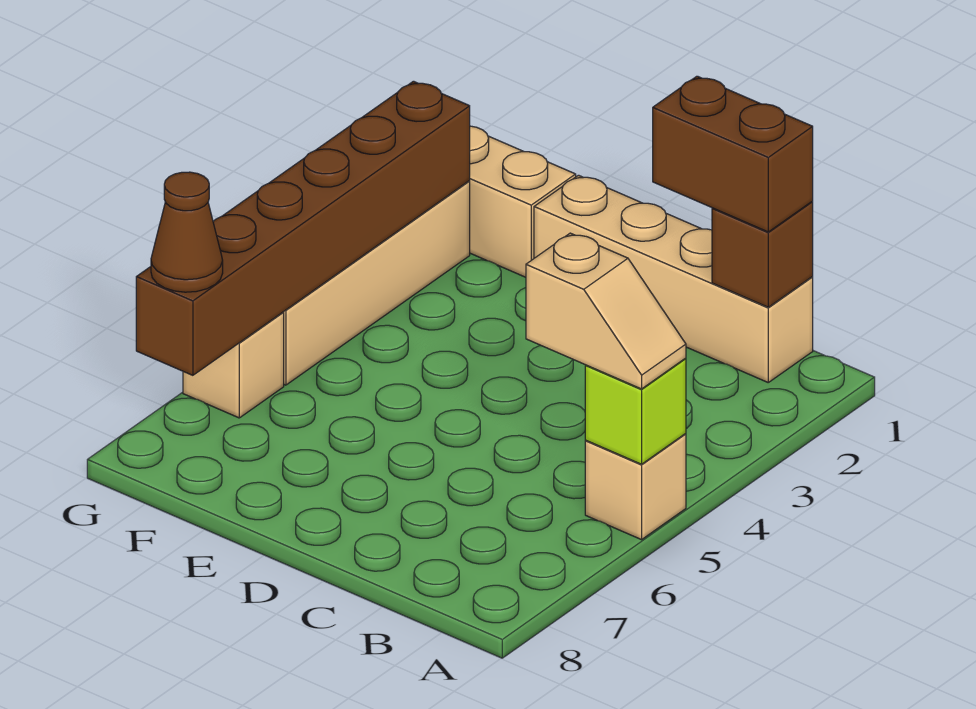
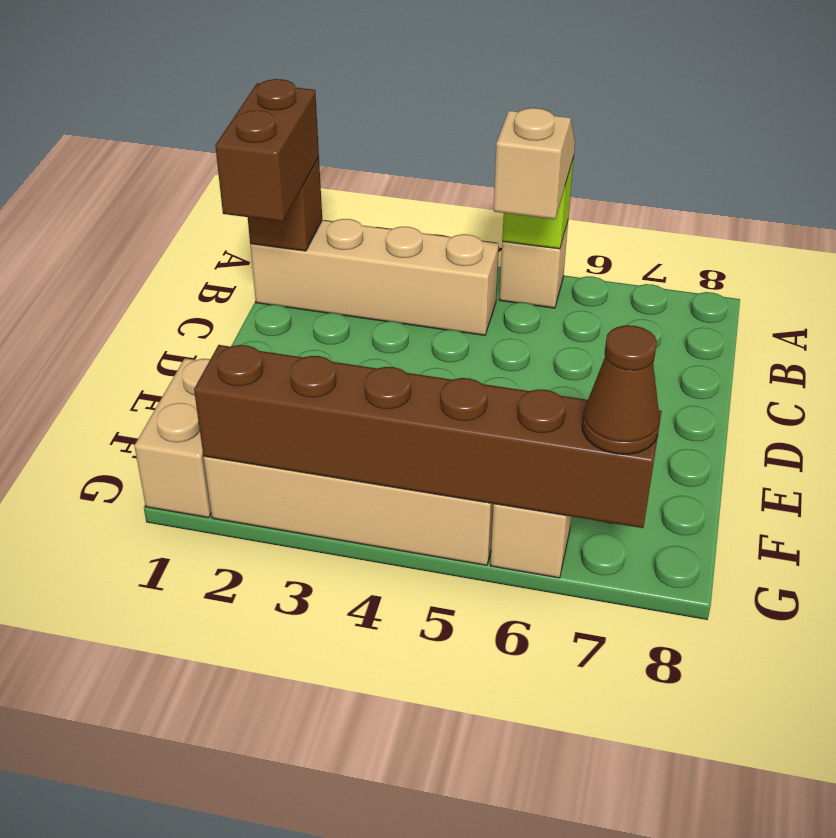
tan brick B1:E1 level 1 -> tan brick B1:B4 level 1

